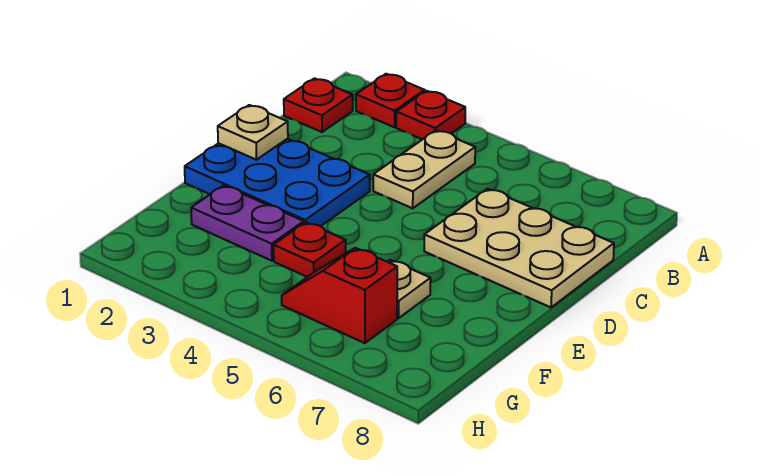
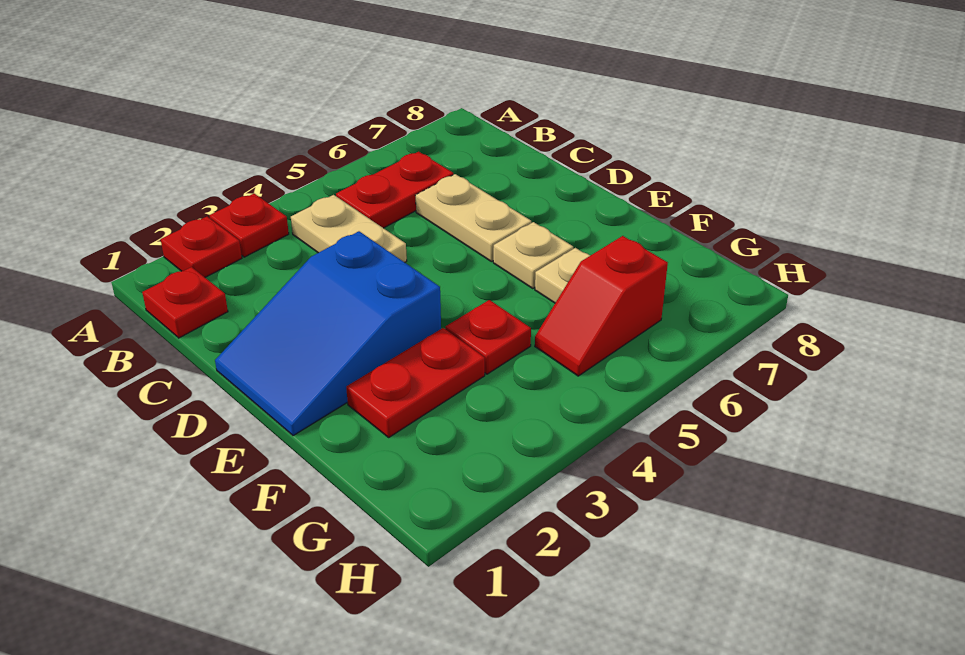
none -> red plate B5:B6 level 1
tan plate C6:D8 level 1 -> tan plate C6:D6 level 1
blue plate D1:E3 level 1 -> blue slope D1:E3 level 1 top 3
tan plate D1 level 2 -> tan plate E6 level 1
purple plate F2:F3 level 1 -> red plate F2:F3 level 1

